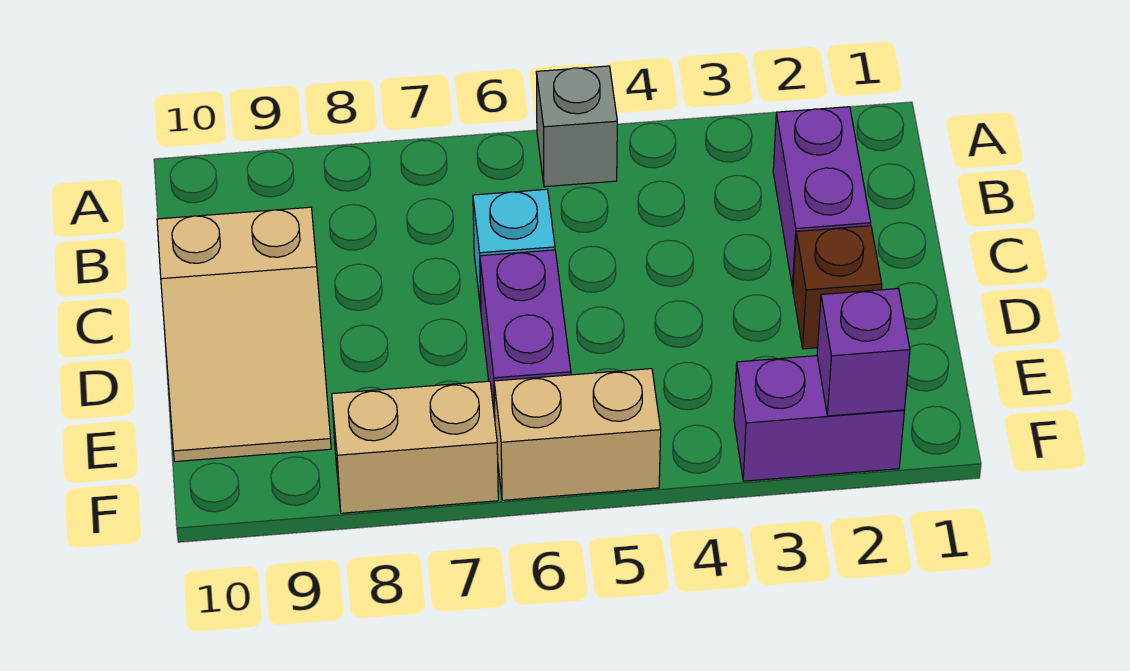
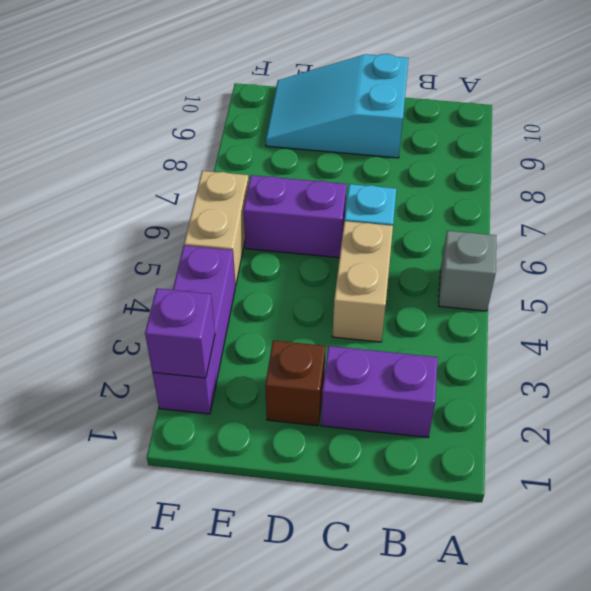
tan slope C9:E10 level 1 top C -> cyan slope C9:E10 level 1 top C
purple brick F2:F3 level 1 -> purple brick F2:F4 level 1
tan brick F7:F8 level 1 -> tan brick C4:C5 level 1

